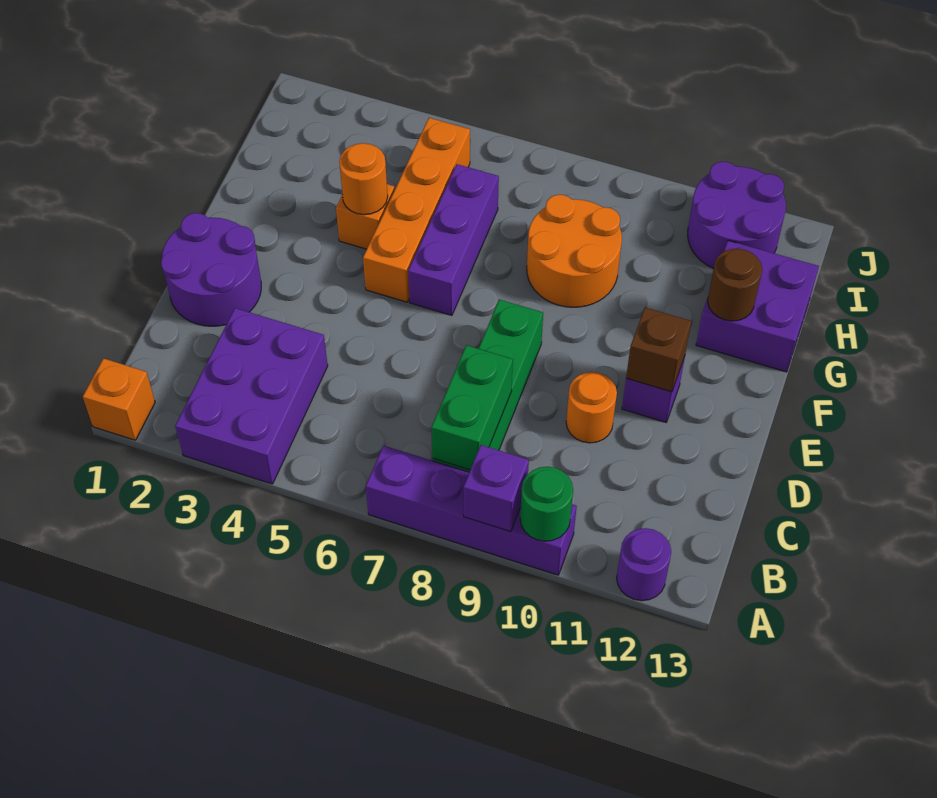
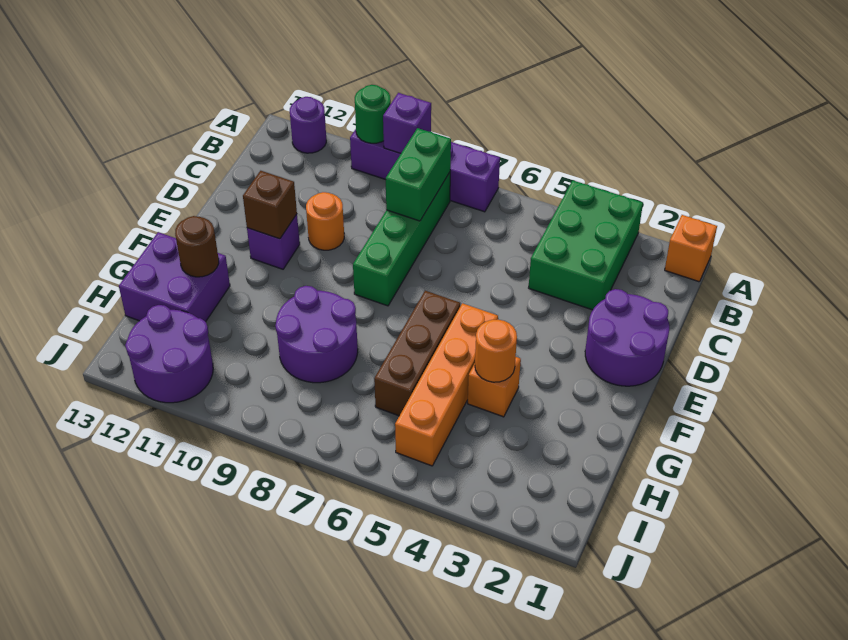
purple brick A3:C4 level 1 -> green brick A3:C4 level 1
purple brick F6:H6 level 1 -> brown brick F6:H6 level 1
orange round brick G8:H9 level 1 -> purple round brick G8:H9 level 1

